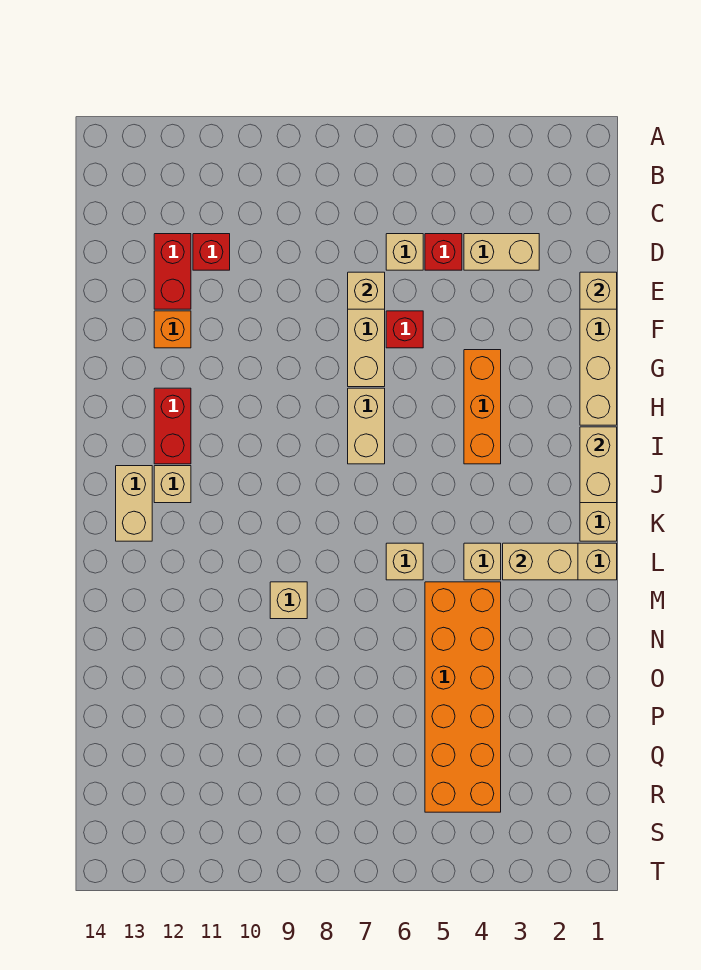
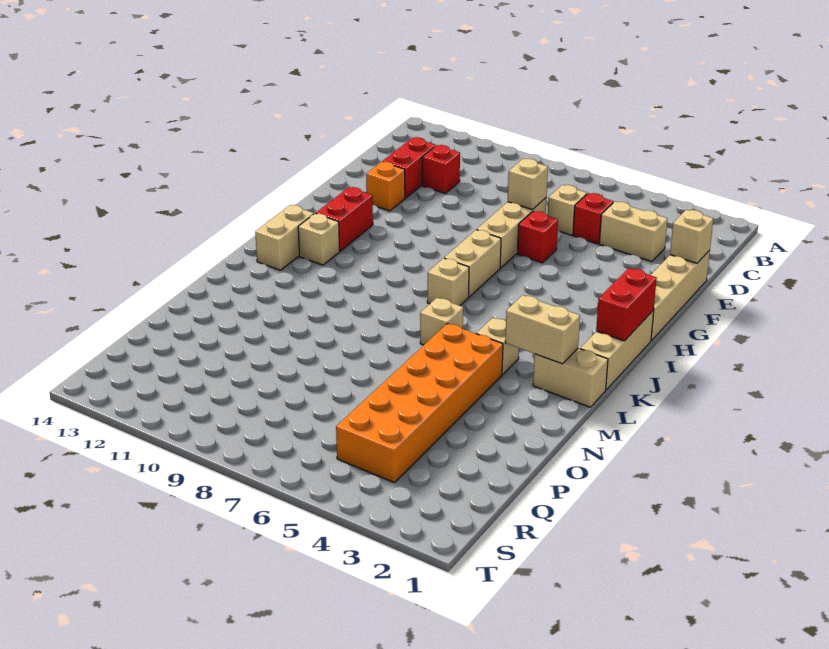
orange brick G4:I4 level 1 -> none
tan brick I1:J1 level 2 -> red brick I1:J1 level 2
tan brick M9 level 1 -> tan brick J7 level 1

